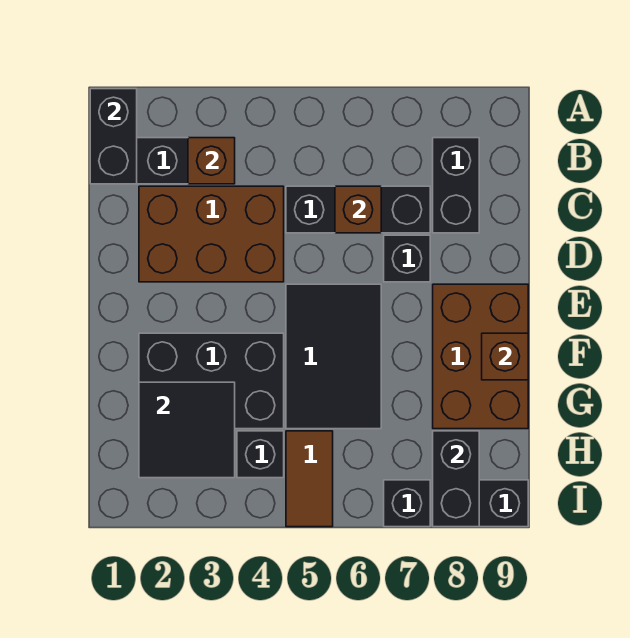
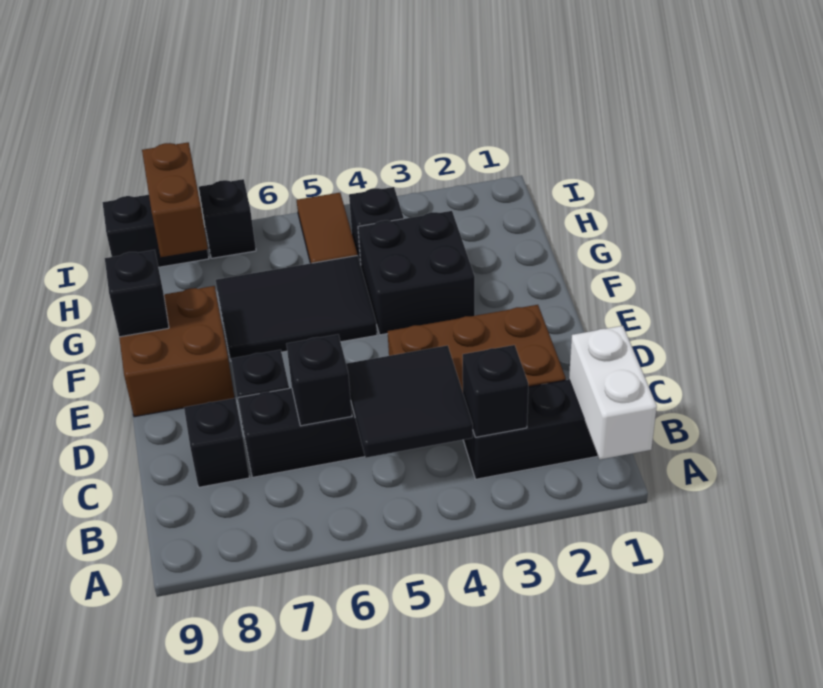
black brick A1:B1 level 2 -> white brick A1:B1 level 2
brown brick B3 level 2 -> black brick B3 level 2
black brick B8:C8 level 1 -> black brick C8 level 1
brown brick C6 level 2 -> black brick C6 level 2
black tile E5:G6 level 1 -> black tile F5:G7 level 1
brown brick E8:G9 level 1 -> brown brick E8:F9 level 1
black brick F2:G4 level 1 -> black brick F3:G4 level 1
brown brick F9 level 2 -> black brick F9 level 2
black tile G2:H3 level 2 -> black tile B4:C5 level 2
black brick H8:I8 level 2 -> brown brick H8:I8 level 2

